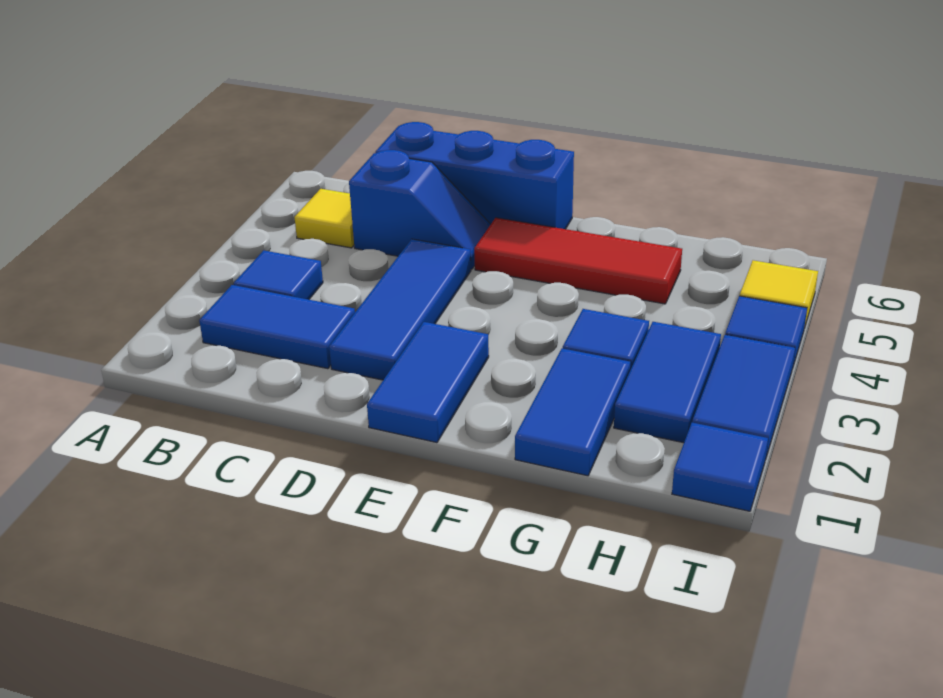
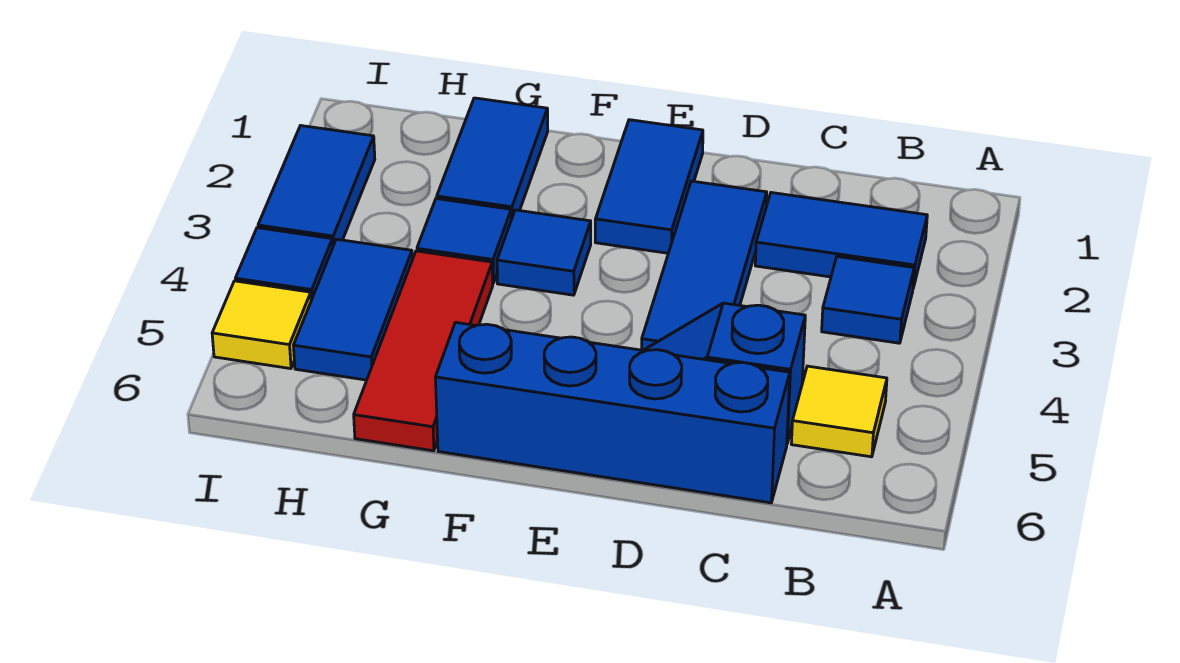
blue brick C6:E6 level 1 -> blue brick C6:F6 level 1
red tile E5:G5 level 1 -> red tile G4:G6 level 1
blue tile H2:H3 level 1 -> blue tile H4:H5 level 1
blue tile I1 level 1 -> blue tile F3 level 1

